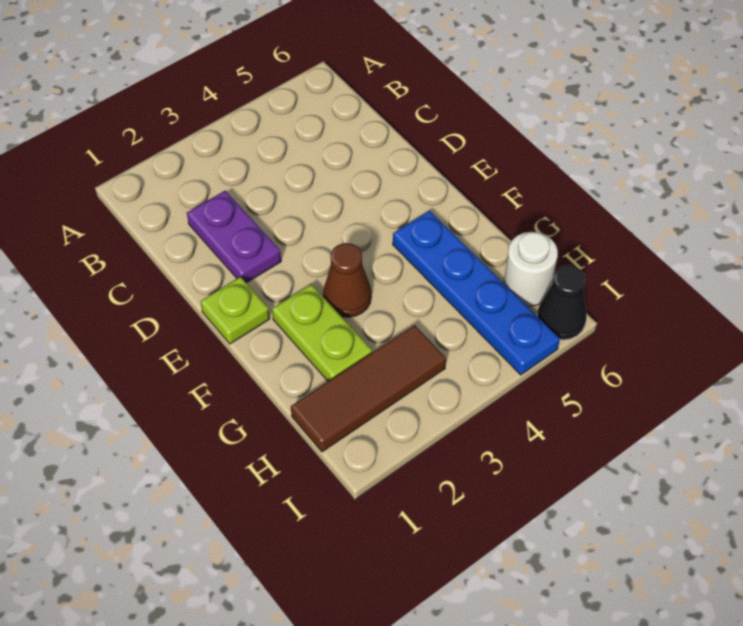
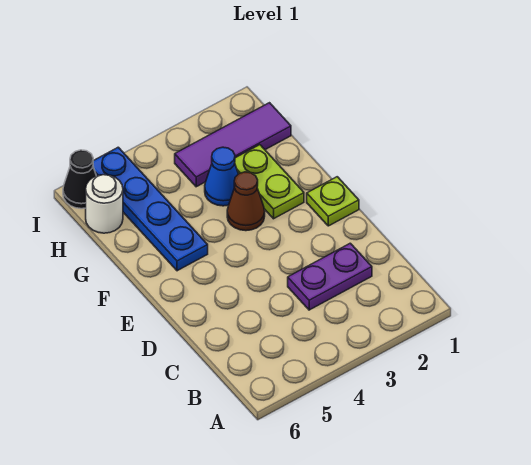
purple plate C2:D2 level 1 -> purple plate C2:C3 level 1
none -> blue cone G3 level 1
brown tile H1:H3 level 1 -> purple tile H1:H3 level 1

